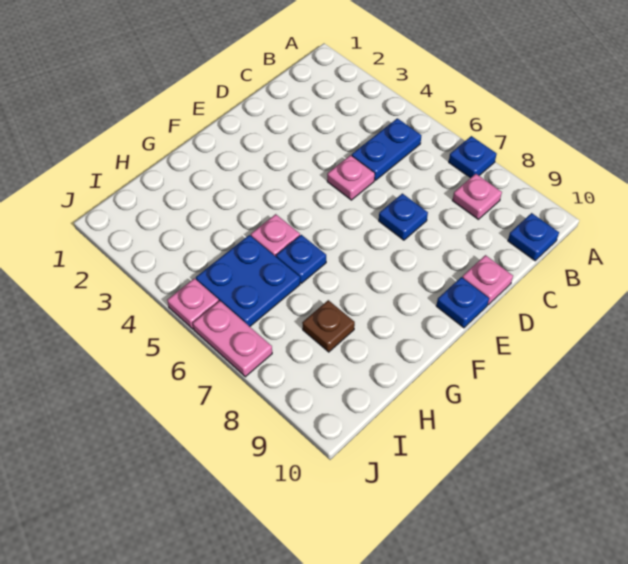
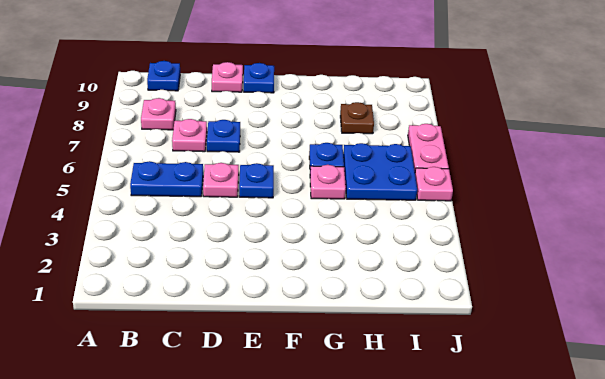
blue plate A7 level 1 -> blue plate E5 level 1
none -> pink plate C7 level 1

